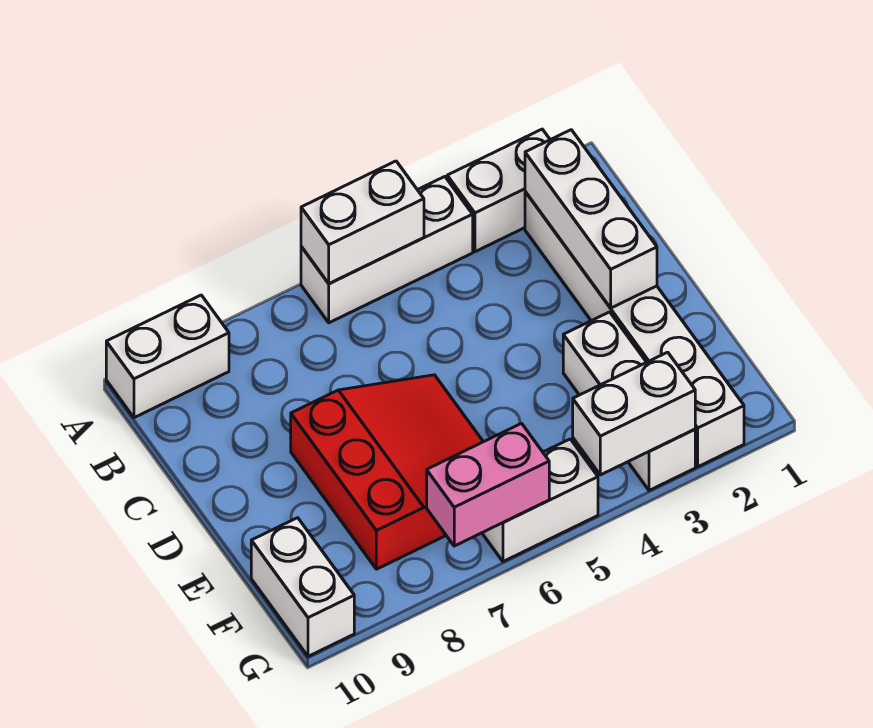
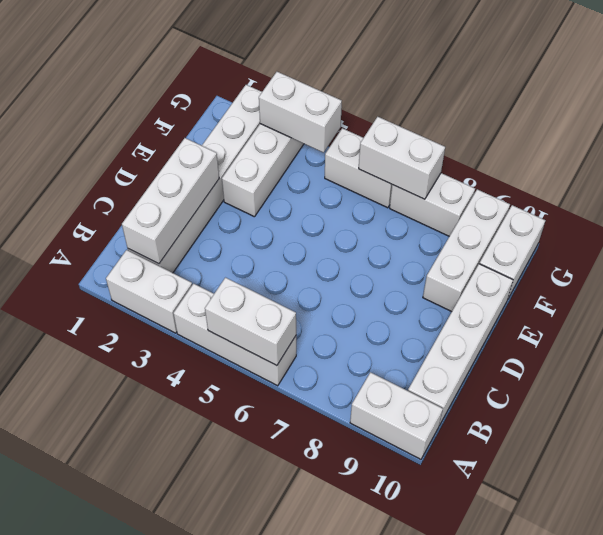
none -> white brick B10:E10 level 1
red slope D6:F8 level 1 top 8 -> none
none -> white brick E9:G9 level 1
pink brick G6:G7 level 2 -> white brick G6:G7 level 2
none -> white brick G7:G8 level 1

